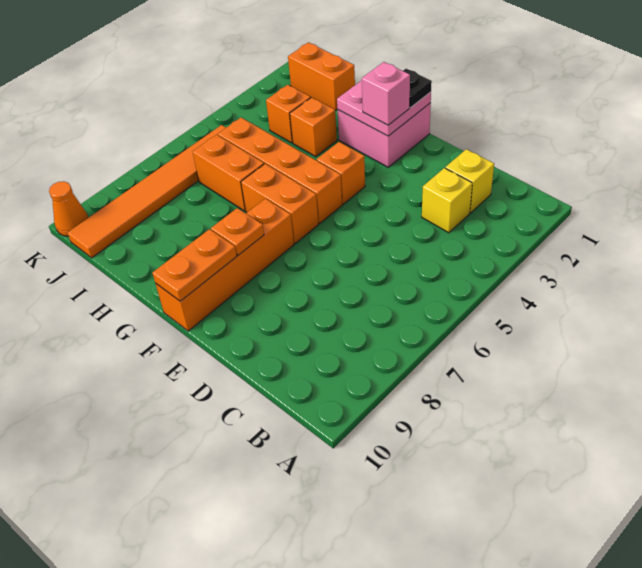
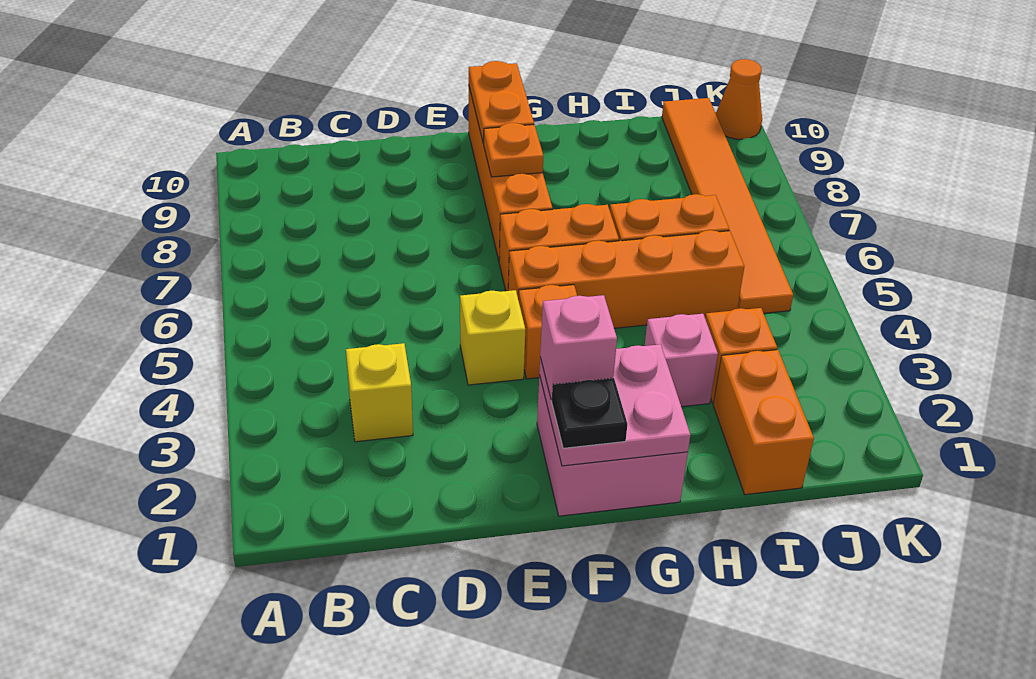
yellow brick C2 level 1 -> yellow brick E4 level 1
orange brick H3 level 1 -> pink brick H3 level 1
orange brick I1:J1 level 1 -> orange brick I1:I2 level 1

